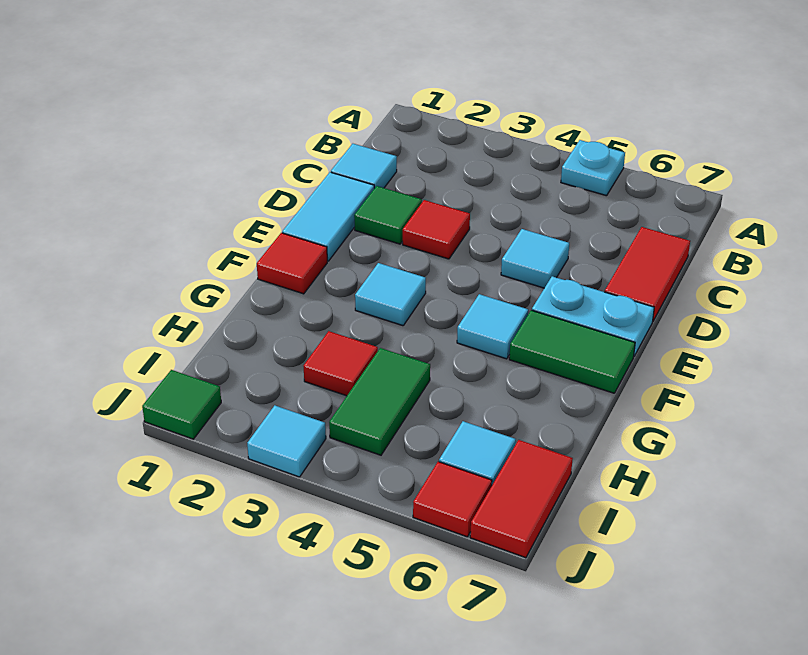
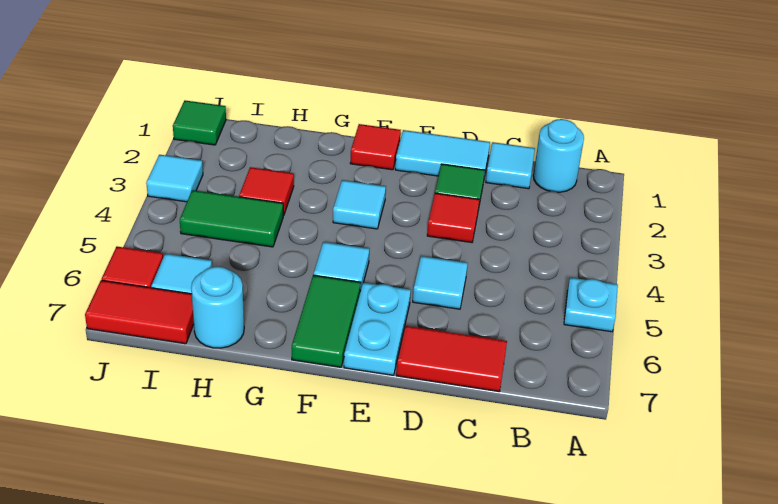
none -> cyan round brick B1 level 1
none -> cyan round brick H7 level 1

